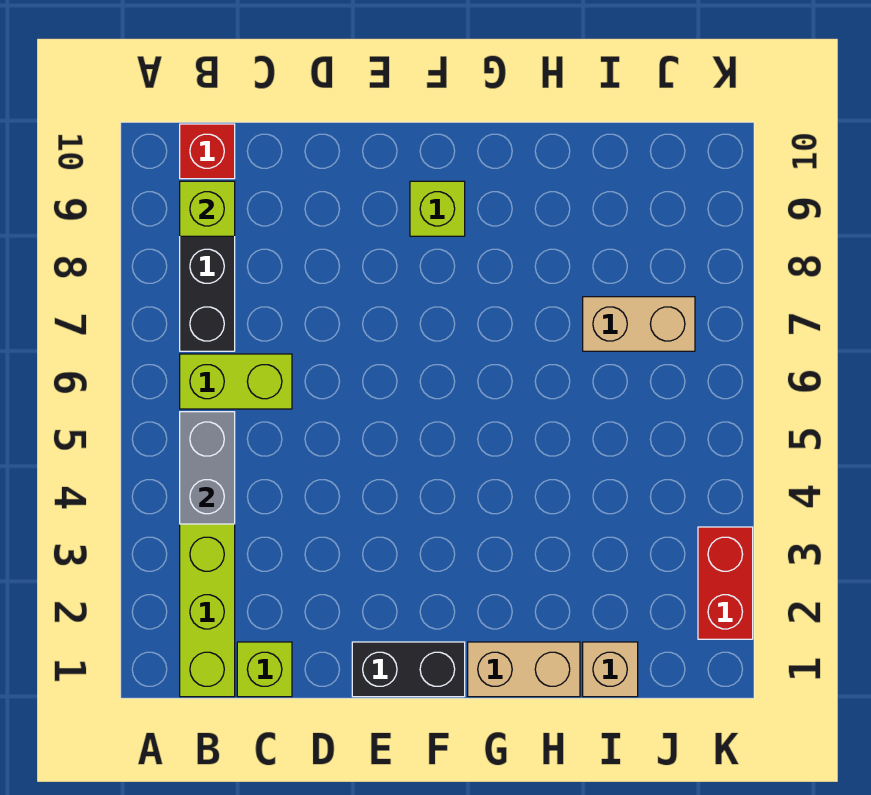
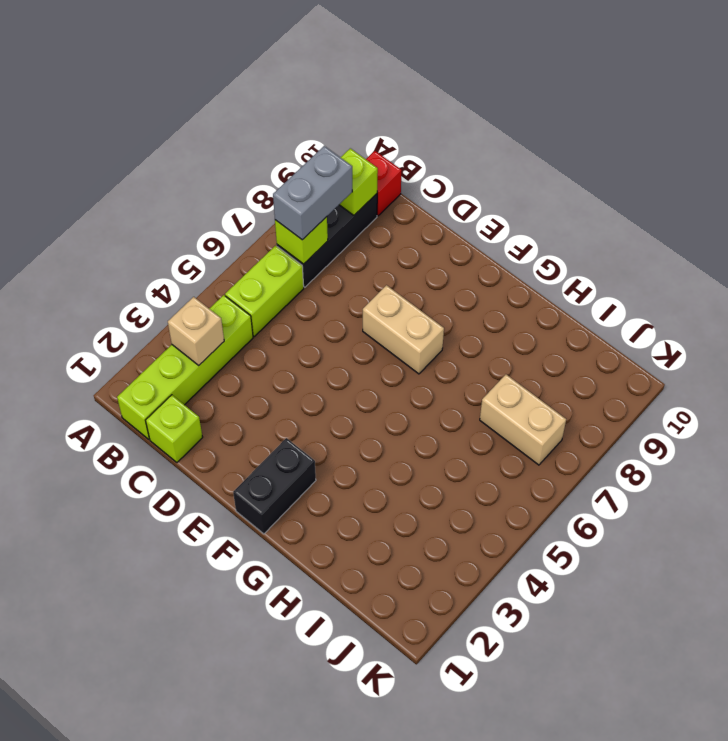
grey brick B4:B5 level 2 -> grey brick B7:B8 level 3
lime brick B6:C6 level 1 -> lime brick B5:B6 level 1
black brick E1:F1 level 1 -> black brick F1:F2 level 1
lime brick F9 level 1 -> lime brick B7 level 2
tan brick G1:H1 level 1 -> tan brick E7:F7 level 1
tan brick I1 level 1 -> tan brick B3 level 2
red brick K2:K3 level 1 -> none

